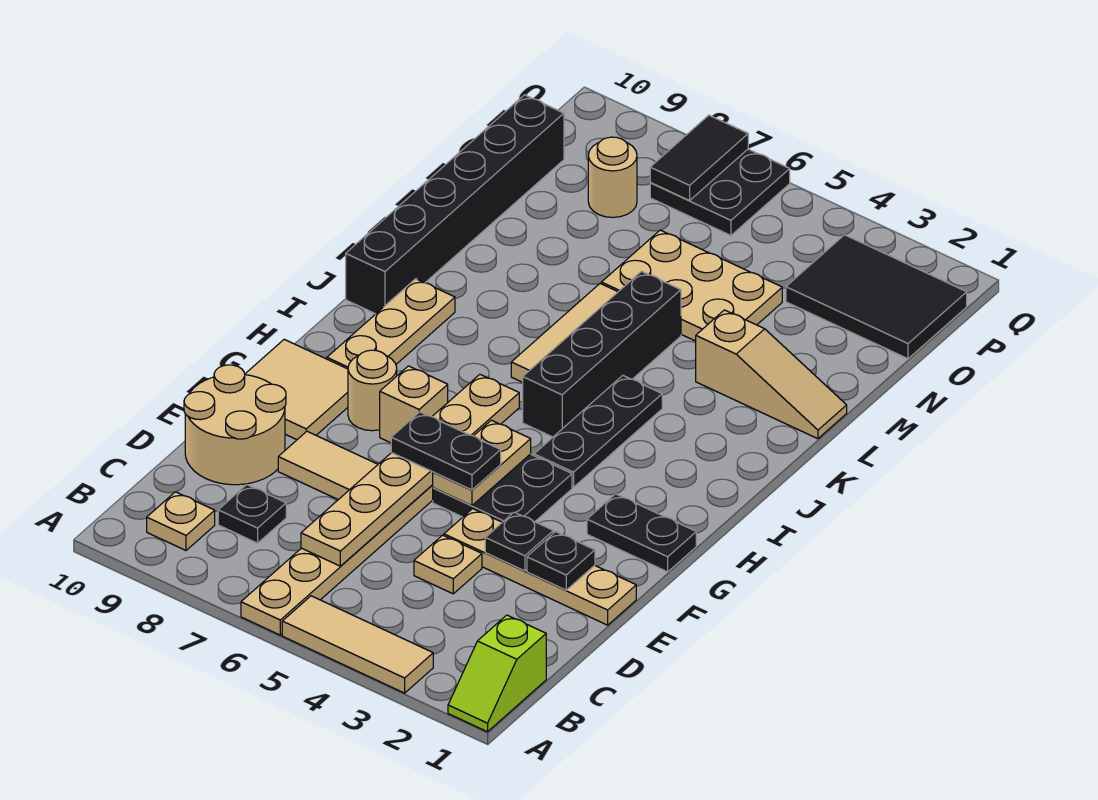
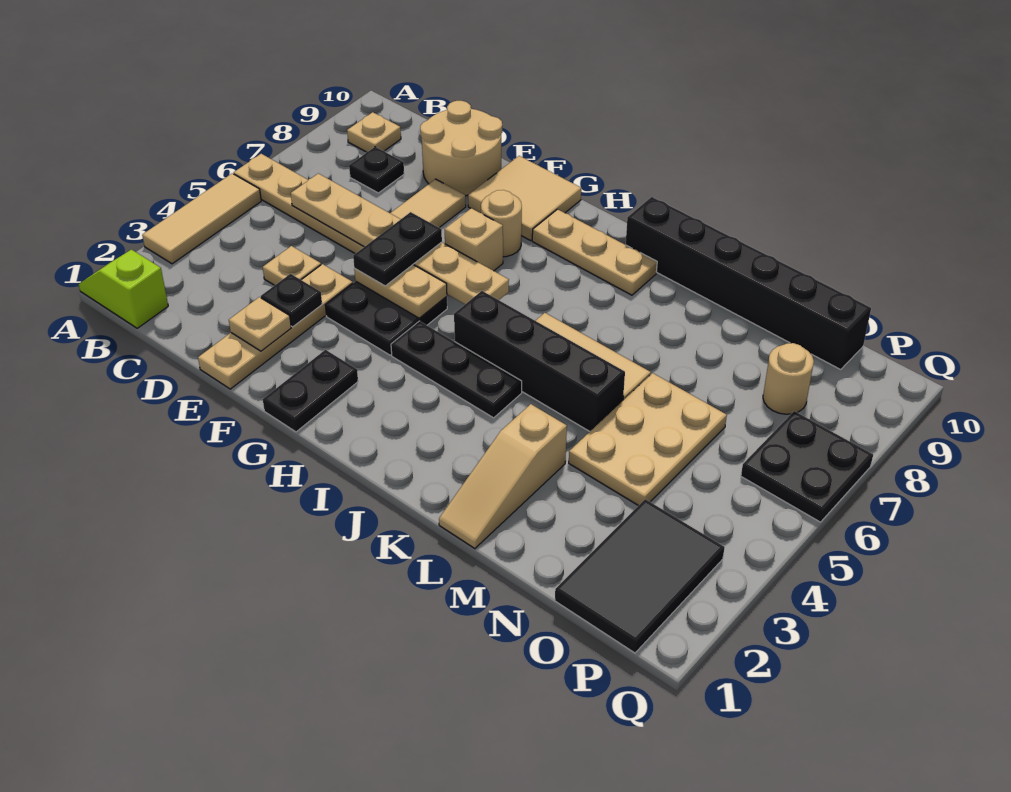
black plate E2 level 2 -> tan plate E2 level 2
black tile P7:Q7 level 2 -> none

